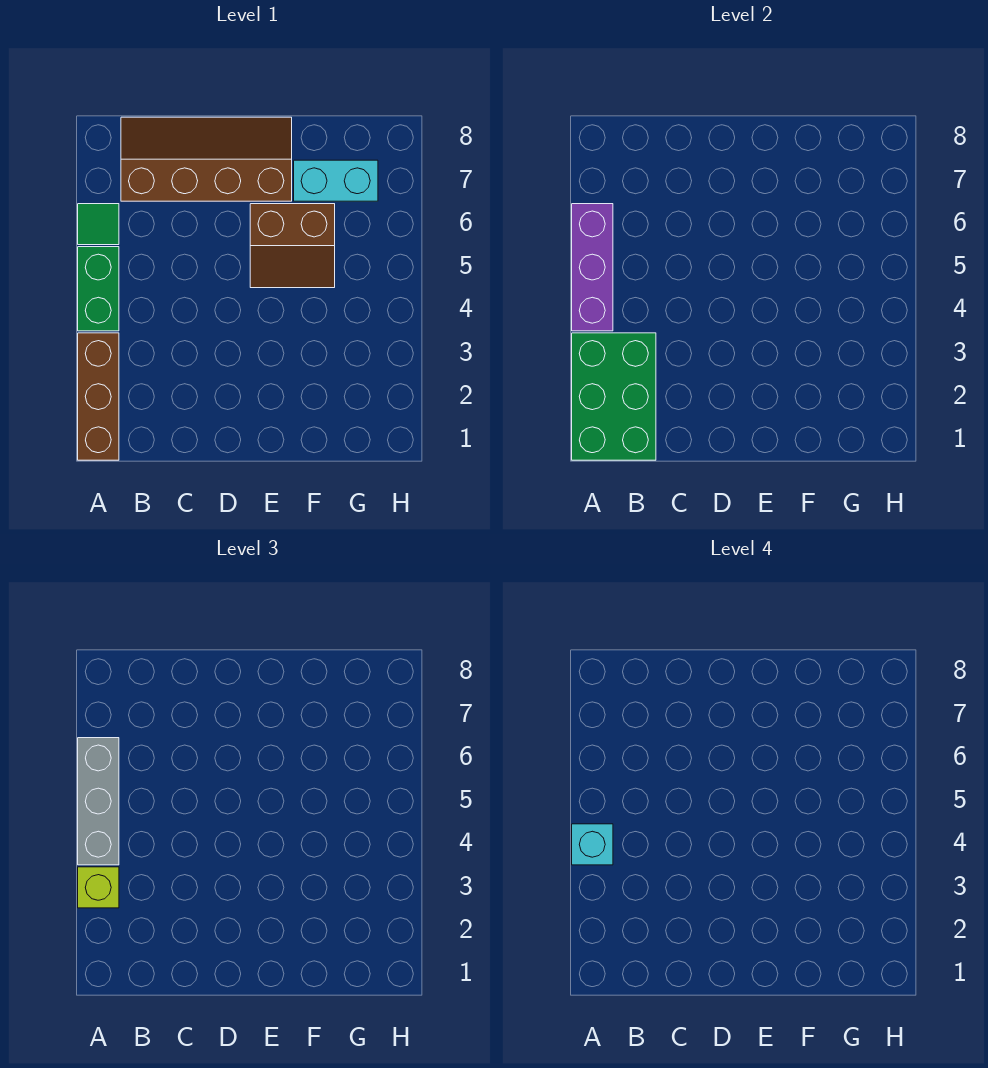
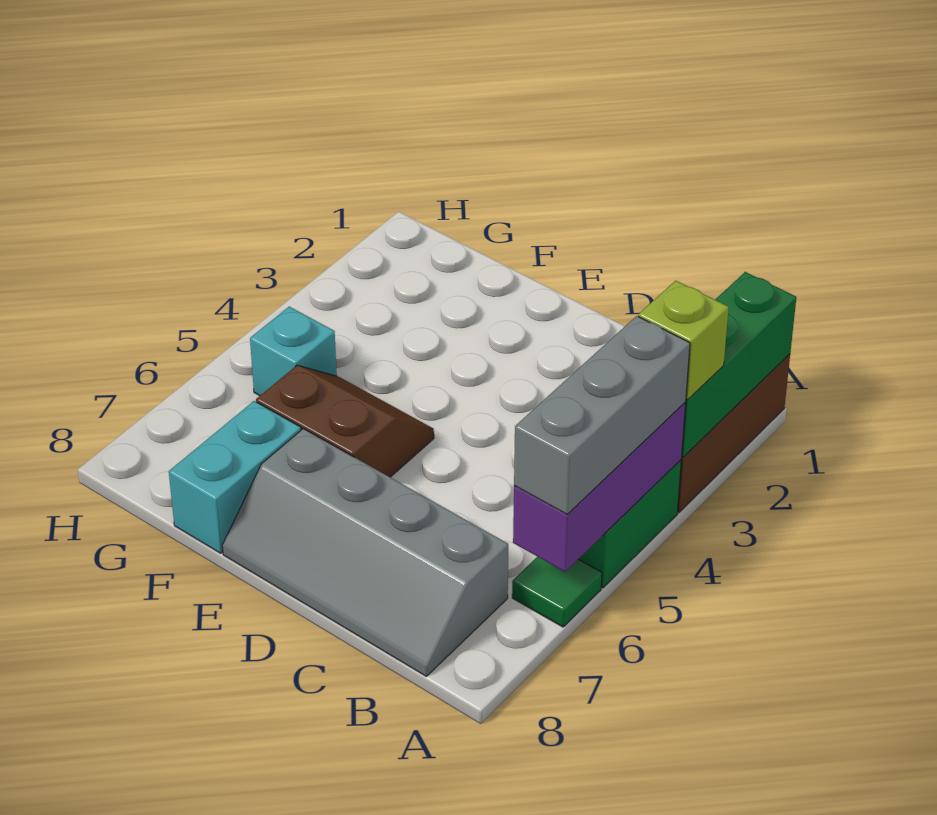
green brick A1:B3 level 2 -> green brick A1:A3 level 2
cyan brick A4 level 4 -> cyan brick G5 level 1
brown slope B7:E8 level 1 top 7 -> grey slope B7:E8 level 1 top 7
cyan brick F7:G7 level 1 -> cyan brick F7:F8 level 1

